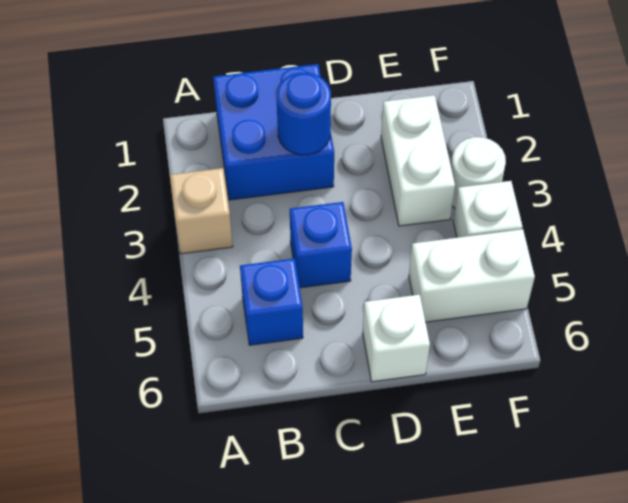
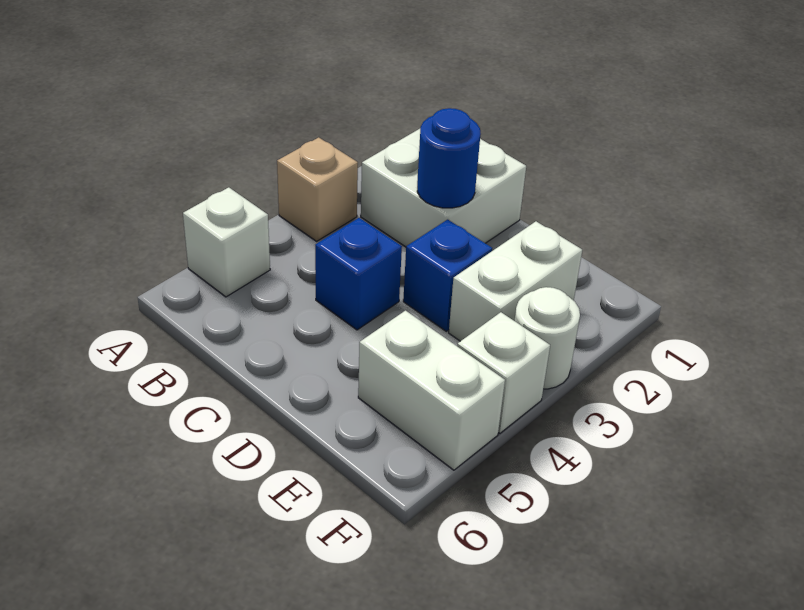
blue brick B1:C2 level 1 -> white brick B1:C2 level 1
blue brick B5 level 1 -> blue brick D3 level 1
white brick D6 level 1 -> white brick A5 level 1

